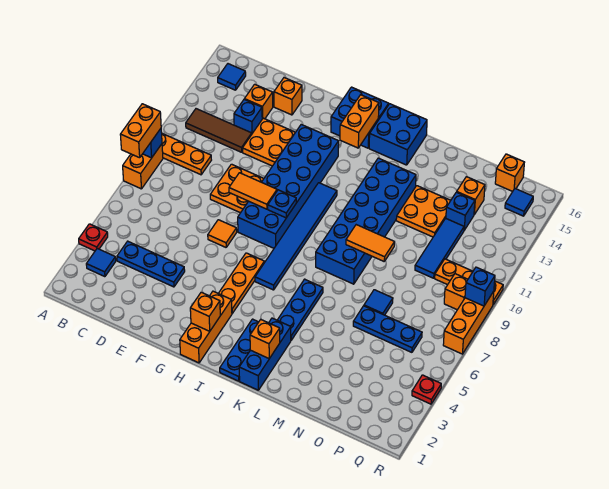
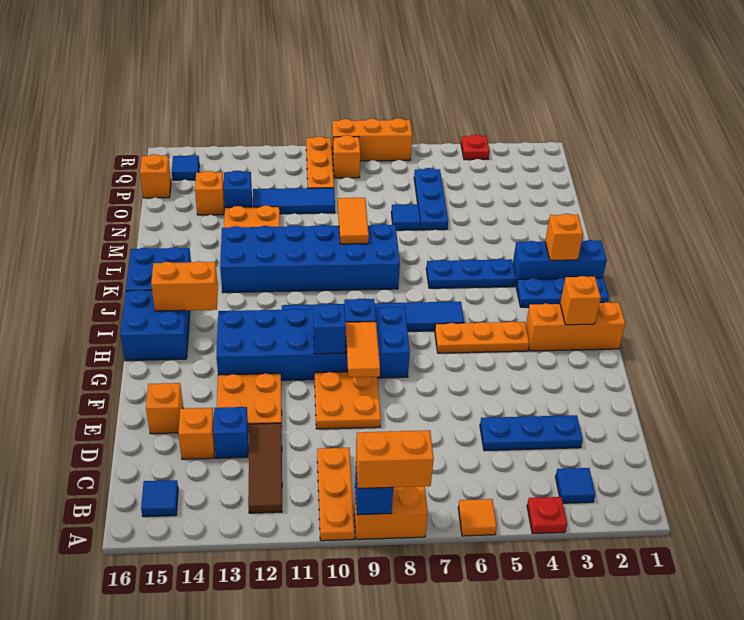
blue plate C4:E4 level 1 -> blue plate D3:D5 level 1
orange tile F7 level 1 -> orange tile A6 level 1
blue brick R9 level 2 -> blue brick G10 level 2

